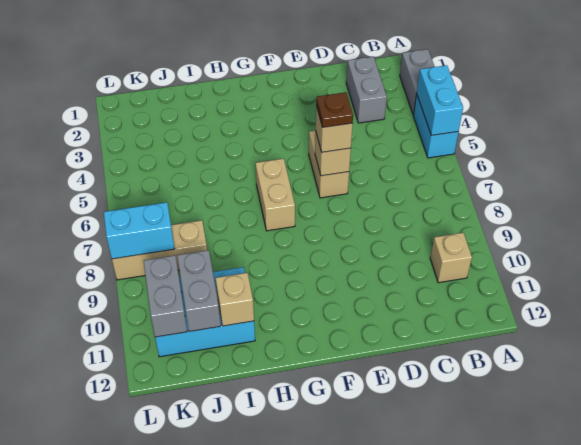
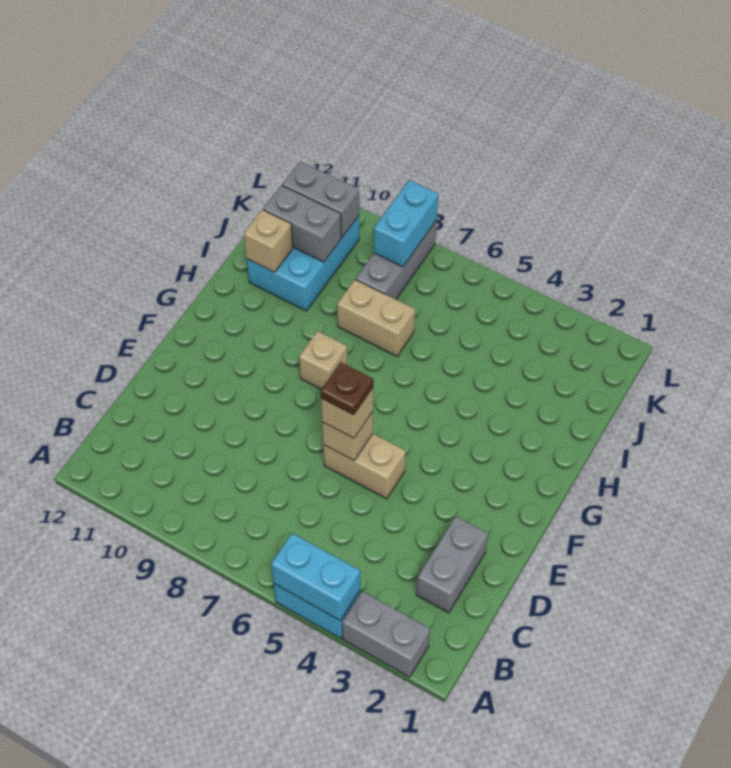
tan brick B10 level 1 -> tan brick G8 level 1
grey brick C2:C3 level 1 -> grey brick C2:D2 level 1
tan brick G6:G7 level 1 -> tan brick I7:I8 level 1
tan brick J8:L8 level 1 -> grey brick J8:L8 level 1

